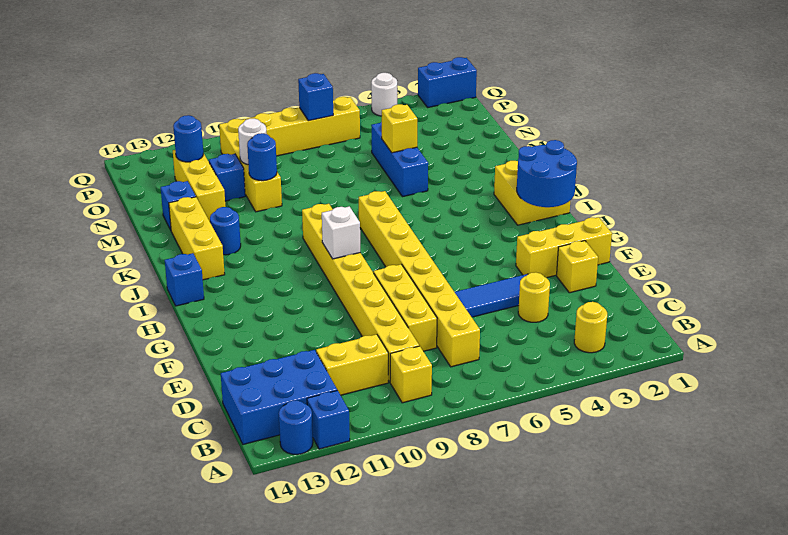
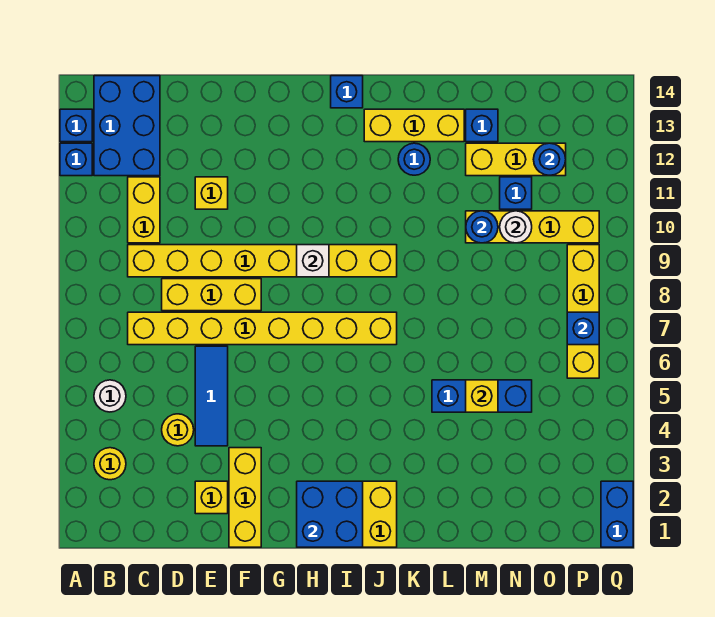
blue round brick A13 level 1 -> blue brick A13 level 1
yellow brick B9 level 1 -> yellow brick E11 level 1
blue round brick H1:I2 level 2 -> blue brick H1:I2 level 2
white round brick Q4 level 1 -> white round brick B5 level 1

